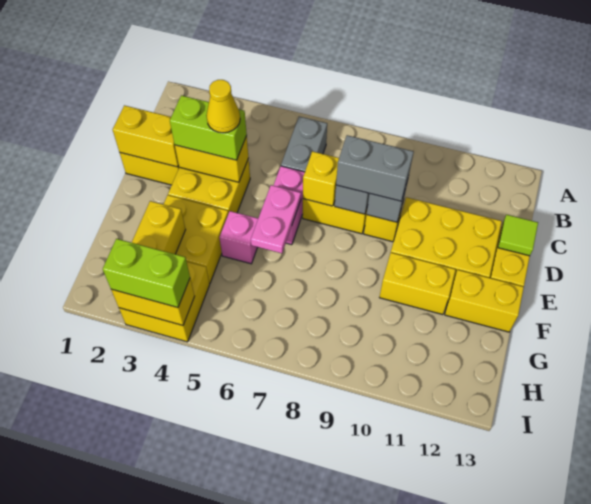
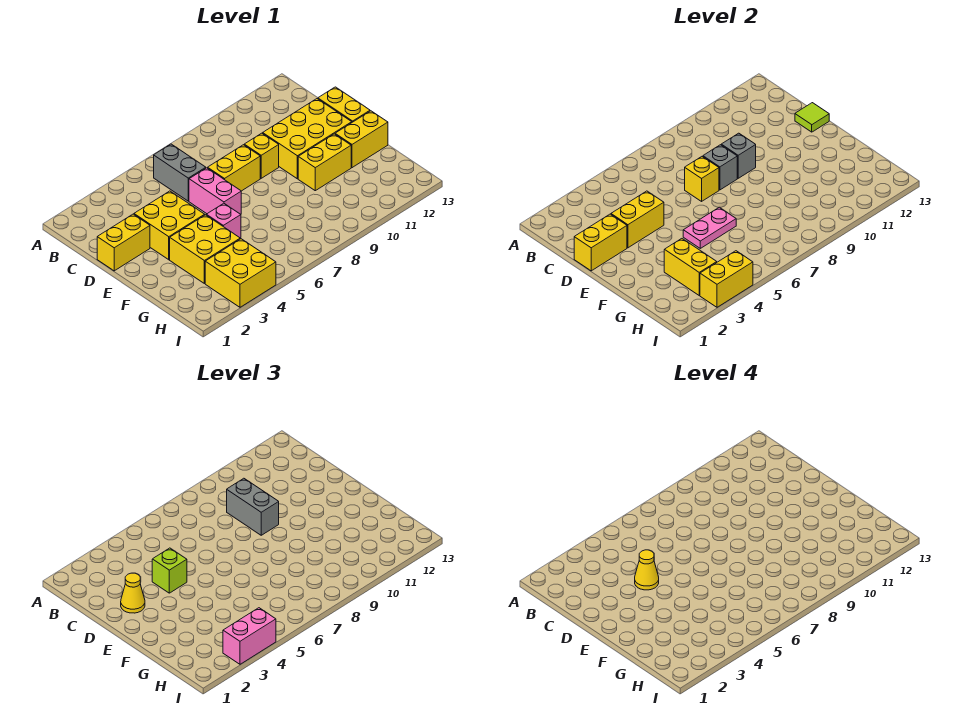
none -> yellow cone D2 level 3
lime brick D3:D4 level 3 -> lime brick D4 level 3
grey brick D8:D9 level 3 -> grey brick C9:D9 level 3
pink plate E6:F6 level 2 -> pink plate F5:F6 level 2
lime brick I3:I4 level 3 -> pink brick I3:I4 level 3

